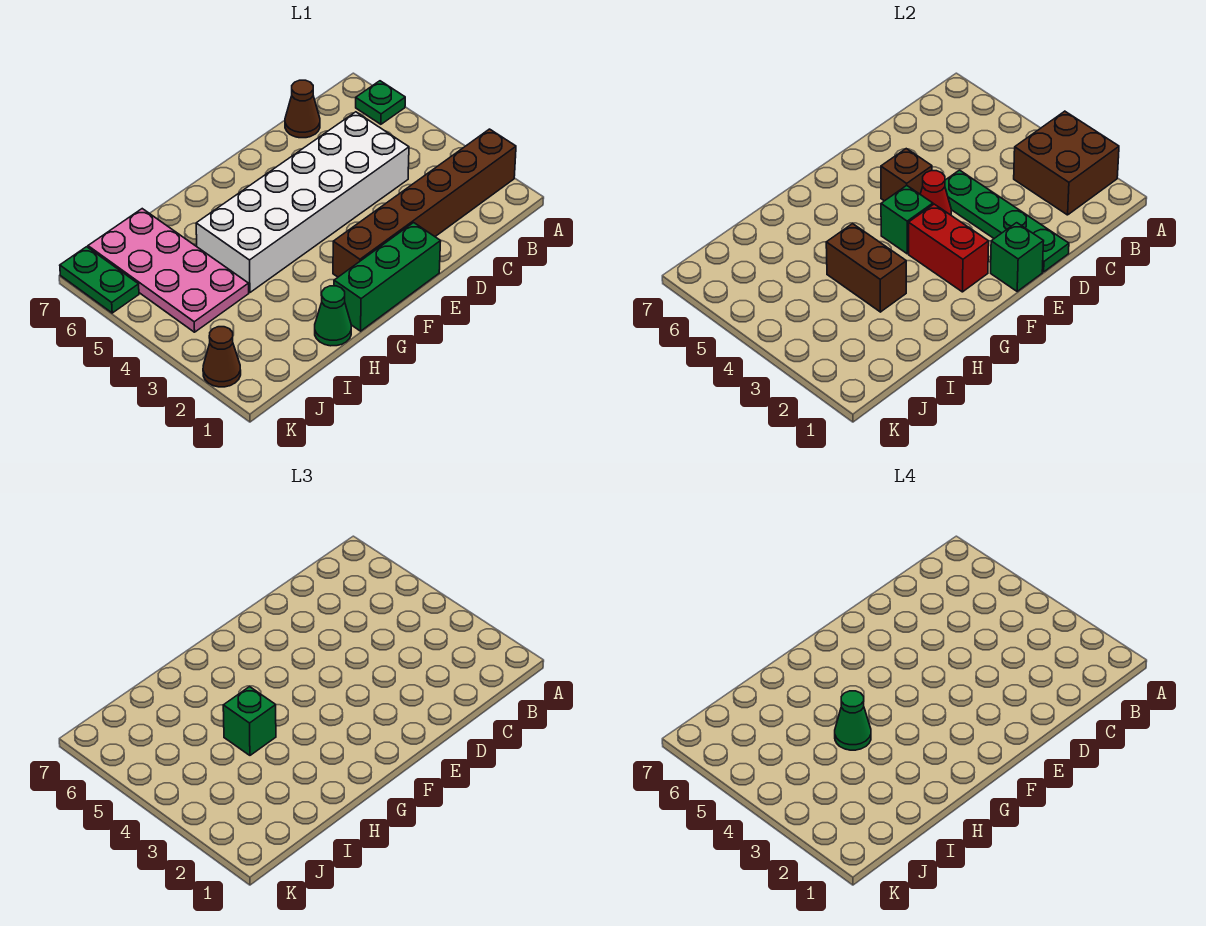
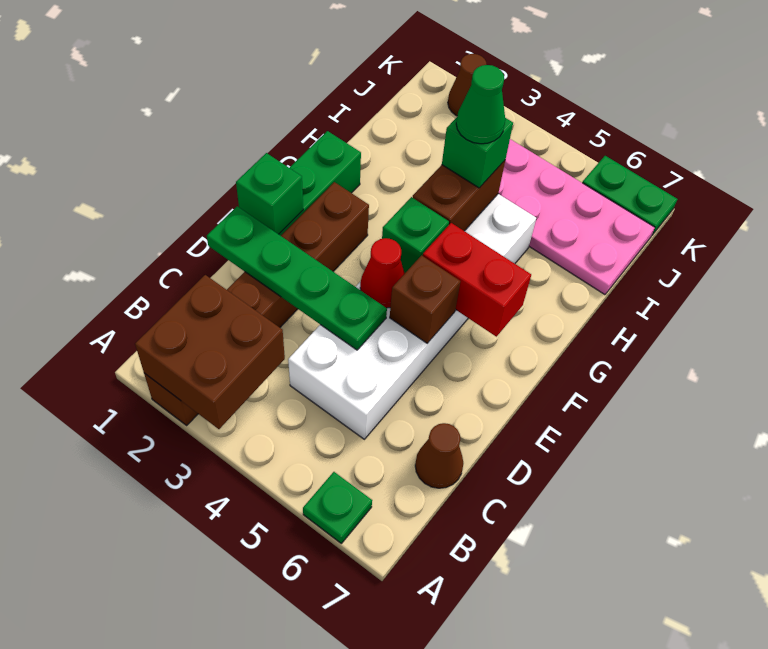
red brick F2:F3 level 2 -> red brick F5:F6 level 2
green cone H1 level 1 -> none
brown brick H3:H4 level 2 -> brown brick G4:H4 level 2

